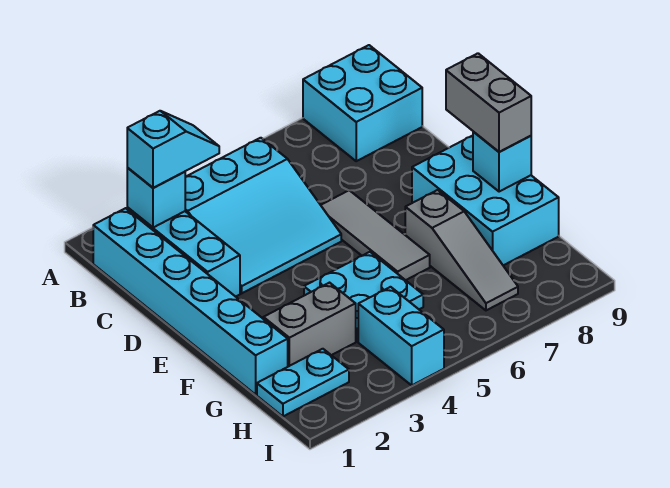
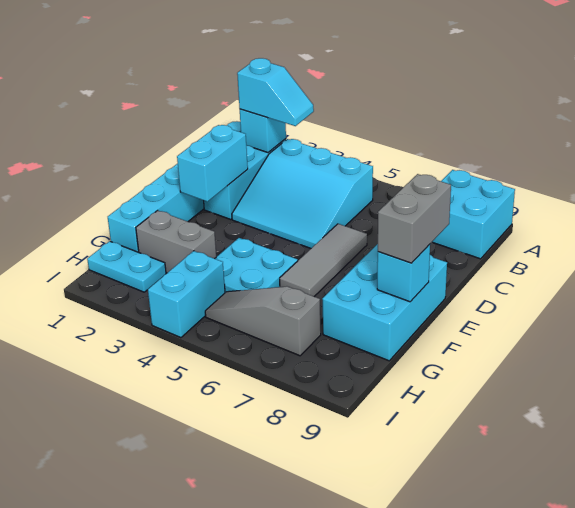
none -> cyan brick D2:E2 level 2
grey slope F7:H7 level 1 top F -> grey slope H5:H7 level 1 top 7

